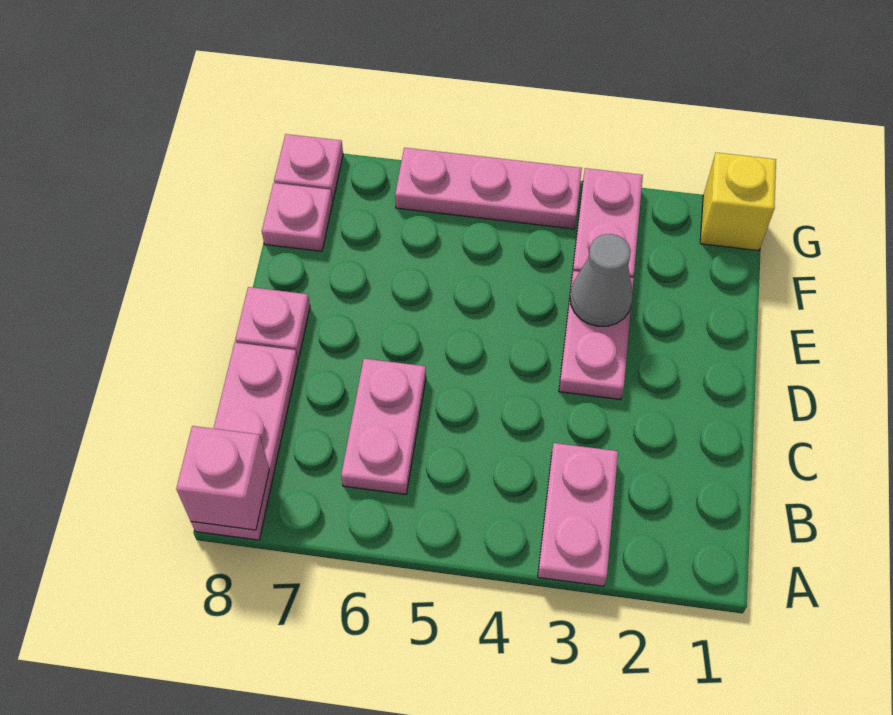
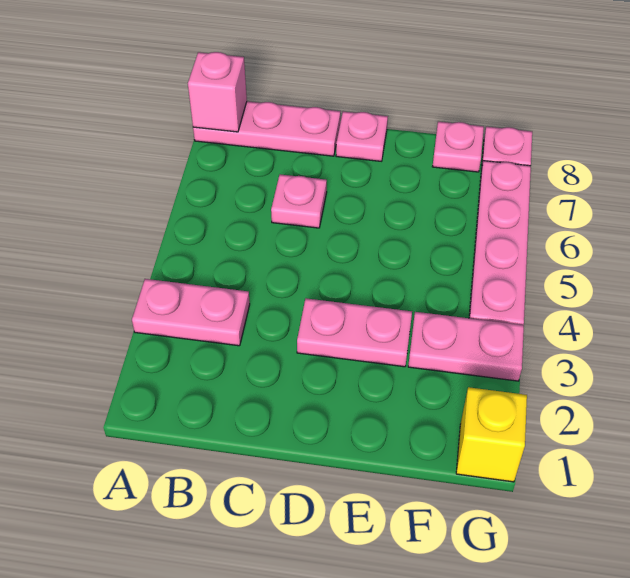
pink plate B6:C6 level 1 -> pink plate C6 level 1
grey cone E3 level 2 -> none
pink plate G4:G6 level 1 -> pink plate G4:G7 level 1

